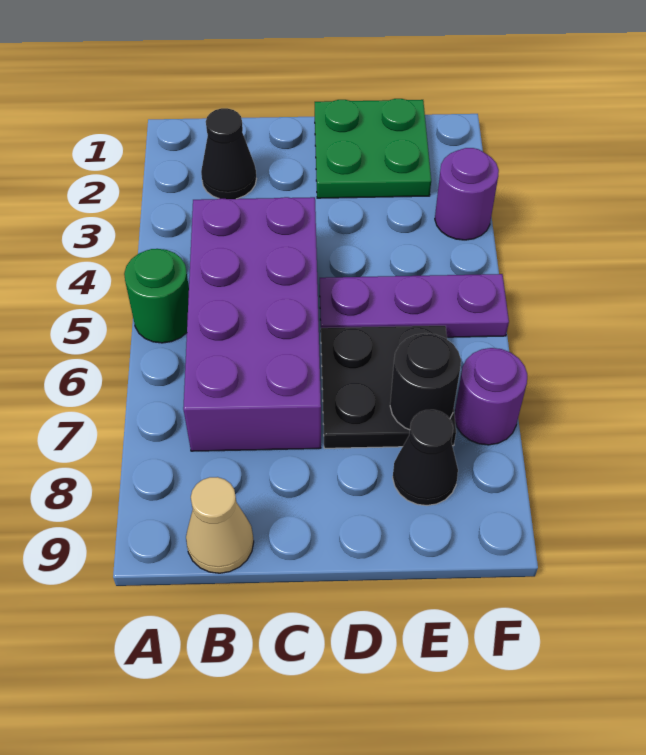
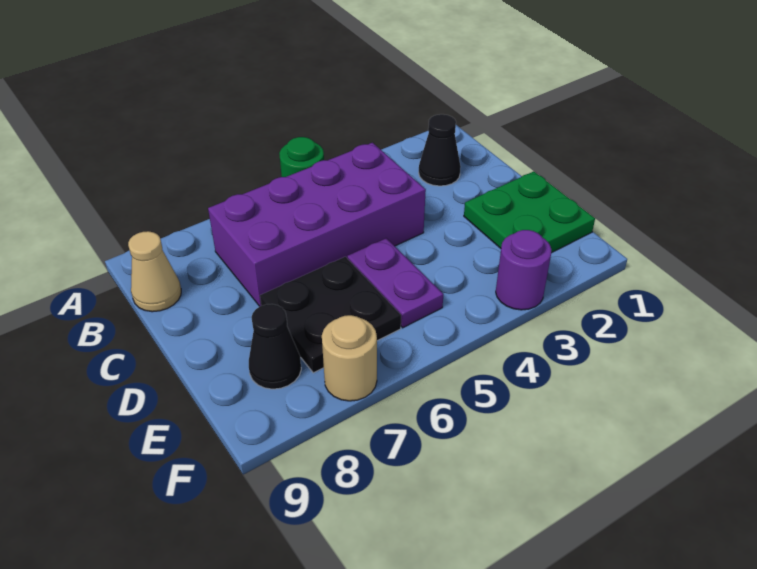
purple plate D5:F5 level 1 -> purple plate D5:E5 level 1
black round brick E7 level 2 -> none
purple round brick F7 level 1 -> tan round brick F7 level 1

